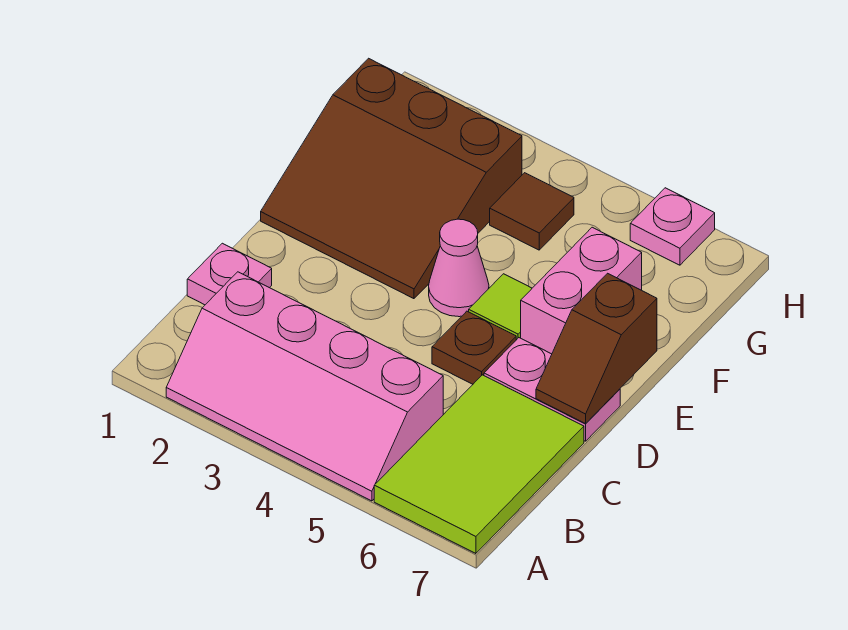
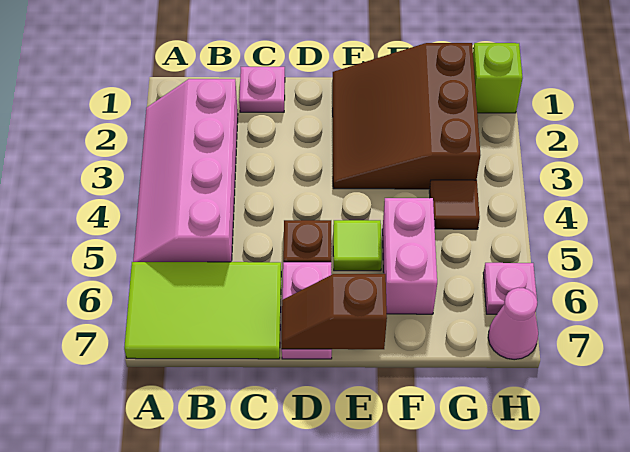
pink cone E4 level 1 -> pink cone H7 level 1
pink brick E6:F6 level 1 -> pink brick F5:F6 level 1
none -> lime brick H1 level 1

